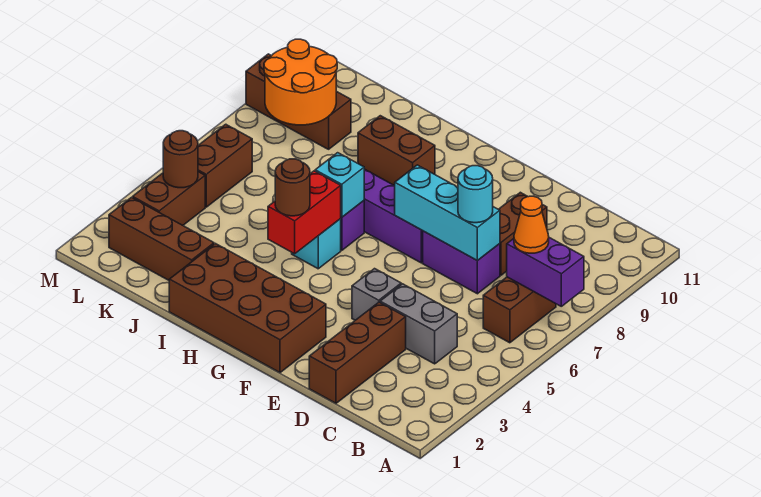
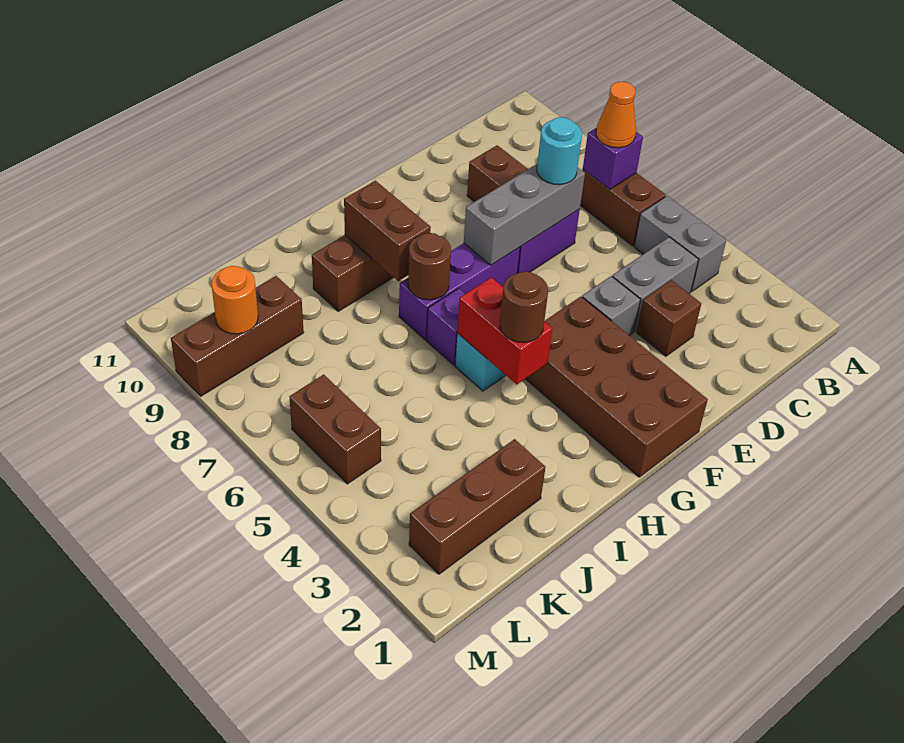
purple brick A7:B7 level 2 -> purple brick B7 level 2
none -> grey brick B4:B5 level 1
brown brick D1:D3 level 1 -> brown brick D3 level 1
cyan brick D7:F7 level 2 -> grey brick D7:F7 level 2
brown brick F1:I2 level 1 -> brown brick F1:G4 level 1
cyan brick H6 level 2 -> none
orange round brick K8:L9 level 2 -> orange round brick L9 level 2
brown brick L3:L4 level 1 -> brown brick H8:H9 level 2
brown round brick L4 level 2 -> brown round brick H7 level 2

